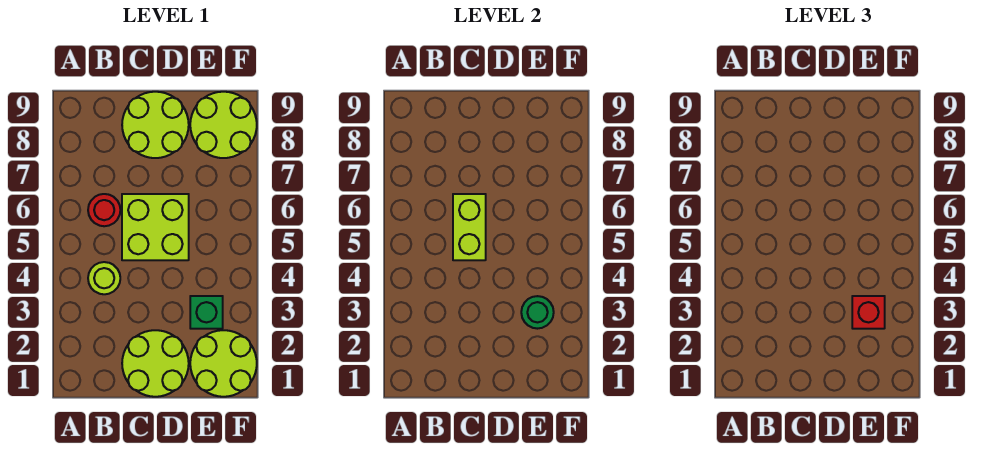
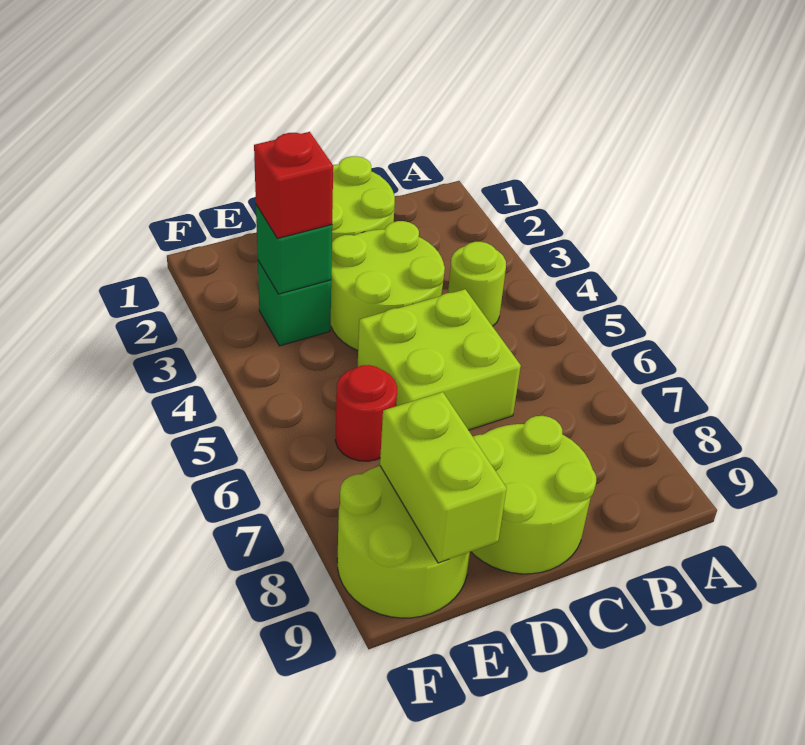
red round brick B6 level 1 -> red round brick E6 level 1
lime brick C5:C6 level 2 -> lime brick E8:E9 level 2
lime round brick E1:F2 level 1 -> lime round brick C3:D4 level 1
green round brick E3 level 2 -> green brick E3 level 2

